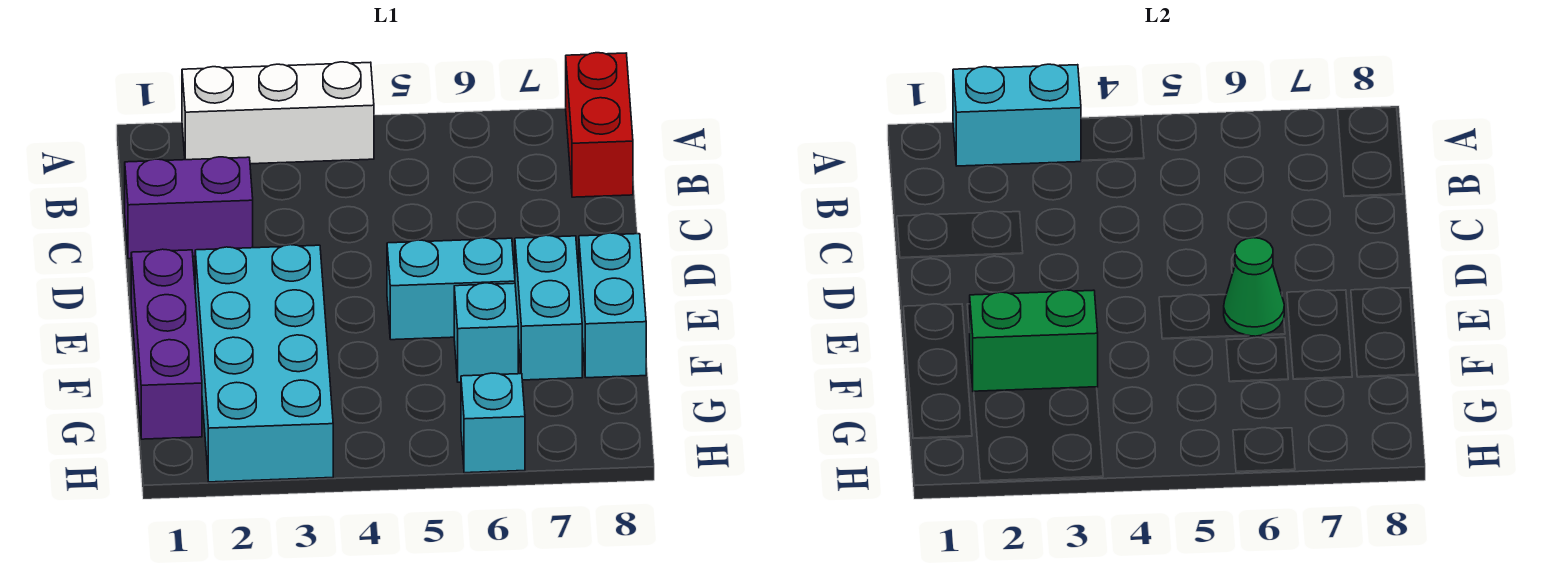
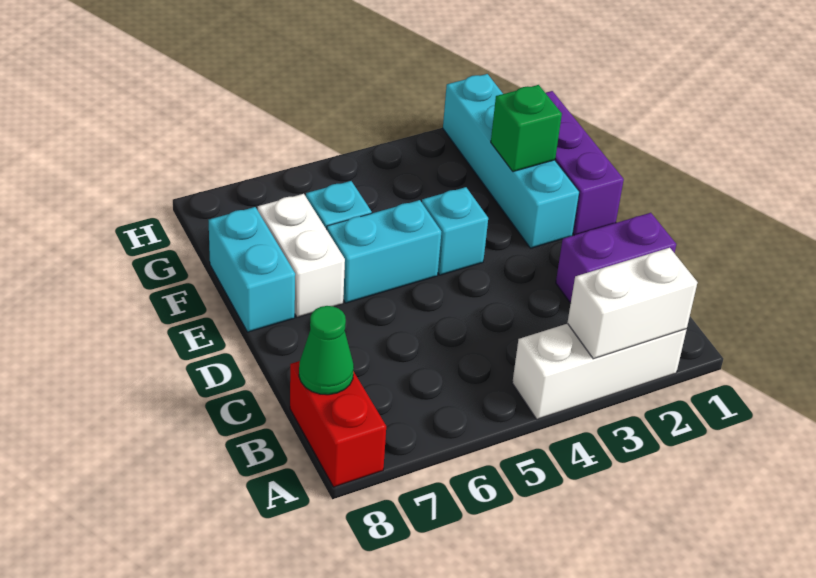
cyan brick A2:A3 level 2 -> white brick A2:A3 level 2
cyan brick E2:H3 level 1 -> cyan brick E2:H2 level 1
green cone E6 level 2 -> green cone B8 level 2
cyan brick E7:F7 level 1 -> white brick E7:F7 level 1
green brick F2:F3 level 2 -> green brick F2 level 2
cyan brick H6 level 1 -> cyan brick E4 level 1

